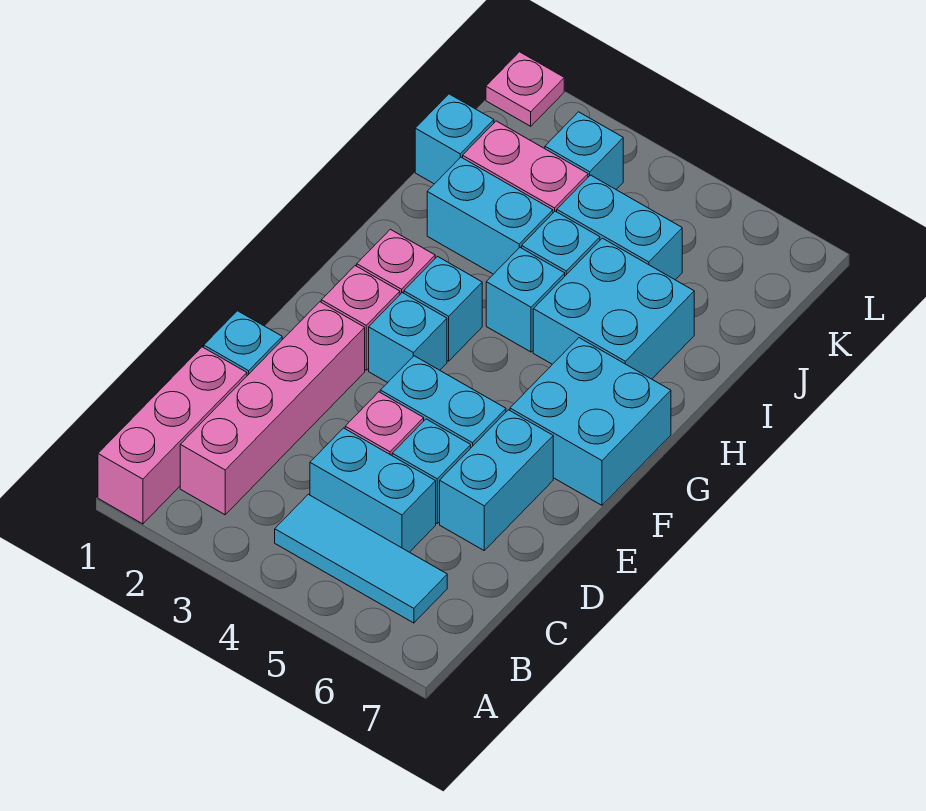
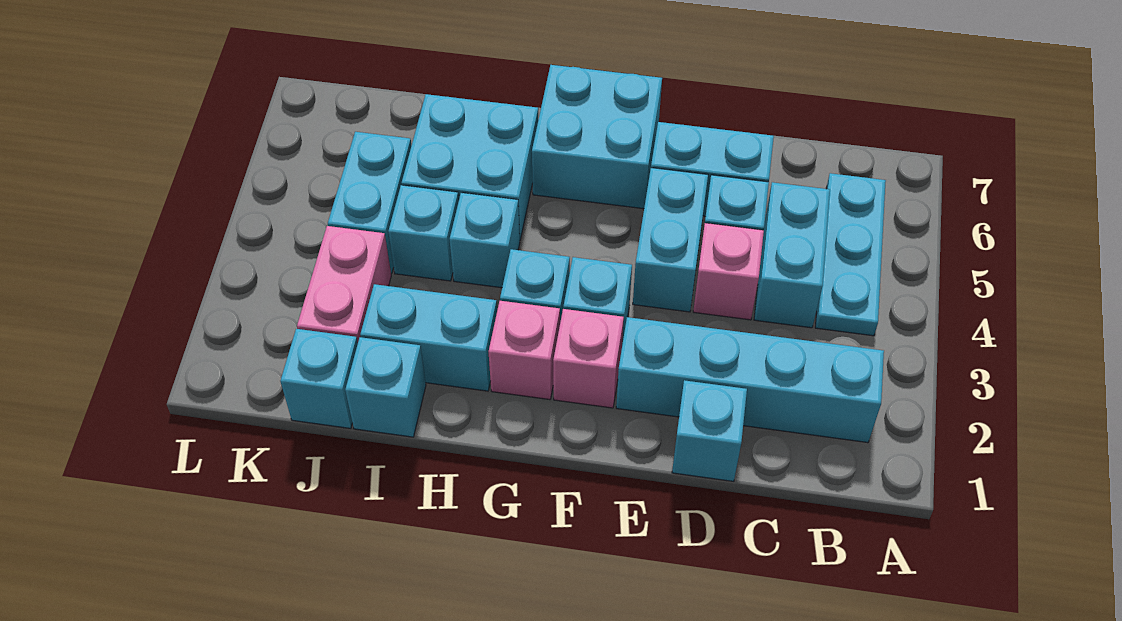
pink brick A1:C1 level 1 -> none
pink brick B2:E2 level 1 -> cyan brick B2:E2 level 1
cyan tile B4:B6 level 1 -> cyan plate B4:B6 level 1
cyan brick I2:I3 level 1 -> cyan brick H2:I2 level 1
cyan brick K3 level 1 -> cyan brick I1 level 1
pink plate L1 level 1 -> none

